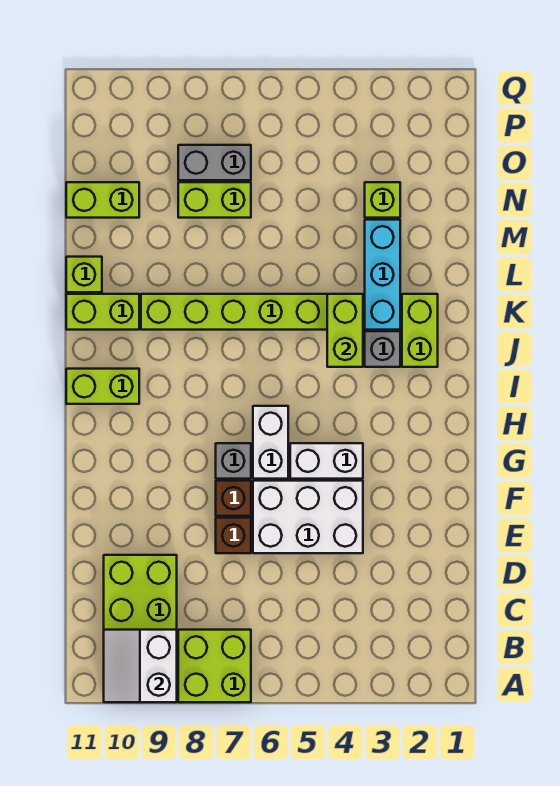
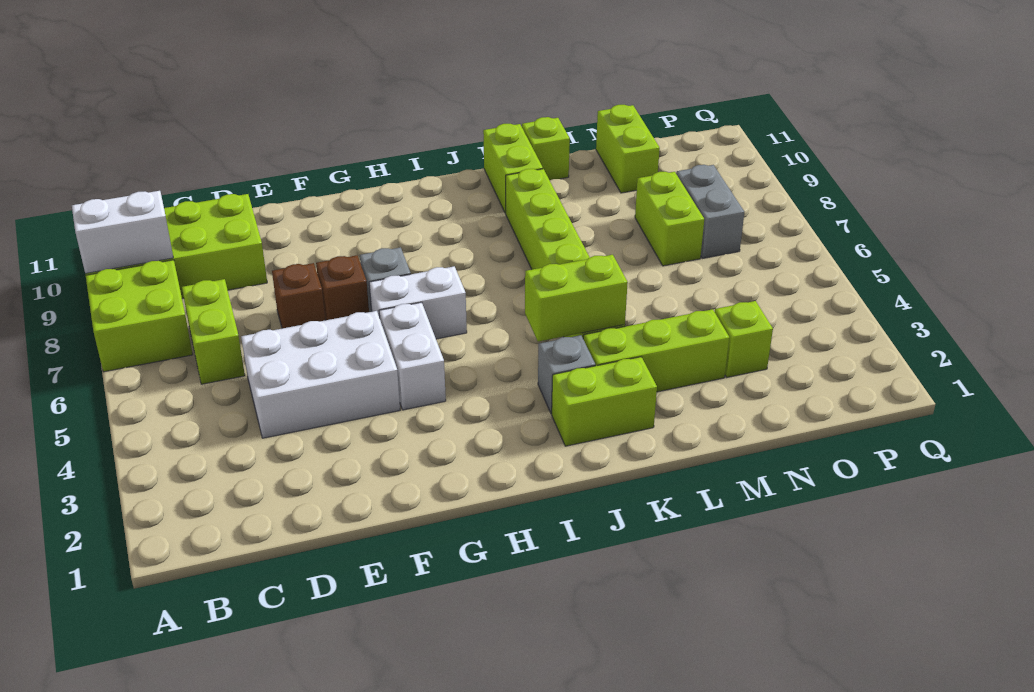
white brick E4:F6 level 1 -> white brick D4:F5 level 1
lime brick I10:I11 level 1 -> lime brick C6:C7 level 1
cyan brick K3:M3 level 1 -> lime brick K3:M3 level 1

